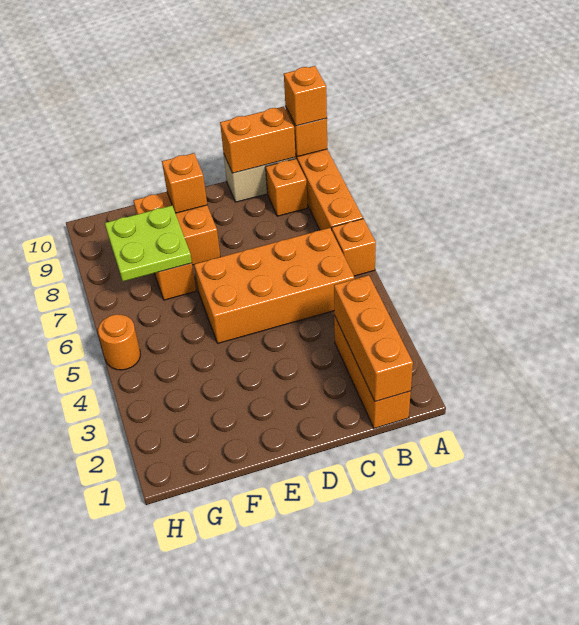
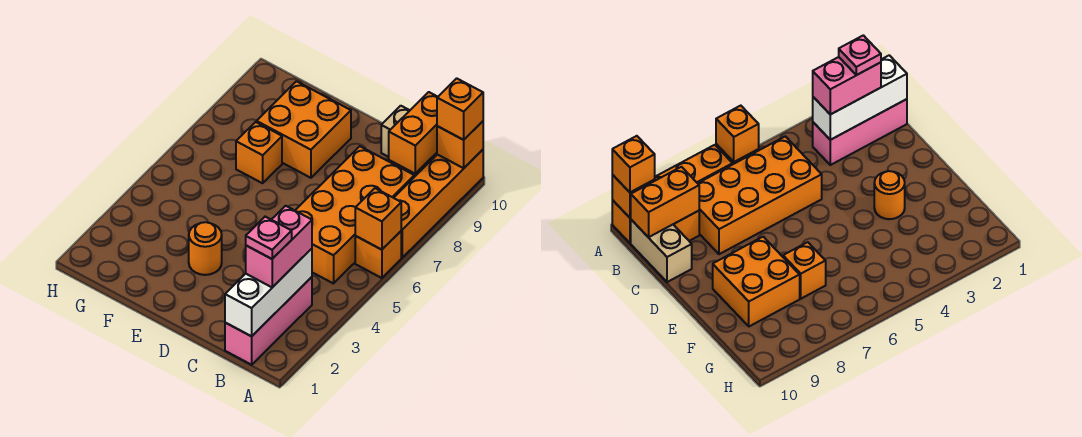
orange brick B1:B3 level 1 -> pink brick B1:B3 level 1
orange brick B1:B3 level 2 -> white brick B1:B3 level 2
none -> pink brick B2:B3 level 3
none -> pink plate B2 level 4
orange brick B5:E6 level 1 -> orange brick B5:C8 level 1
orange brick B10:C10 level 2 -> orange brick B9:B10 level 2
orange brick E9 level 2 -> orange brick A6 level 2
lime plate F7:G8 level 2 -> none
orange round brick H5 level 1 -> orange round brick E3 level 1

